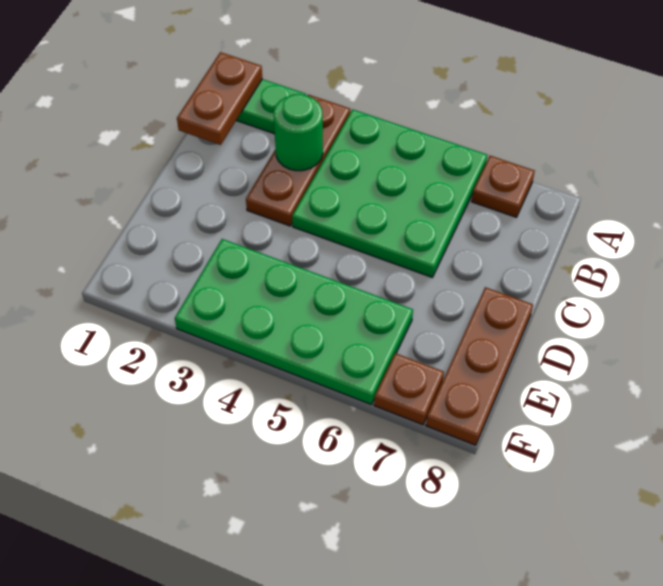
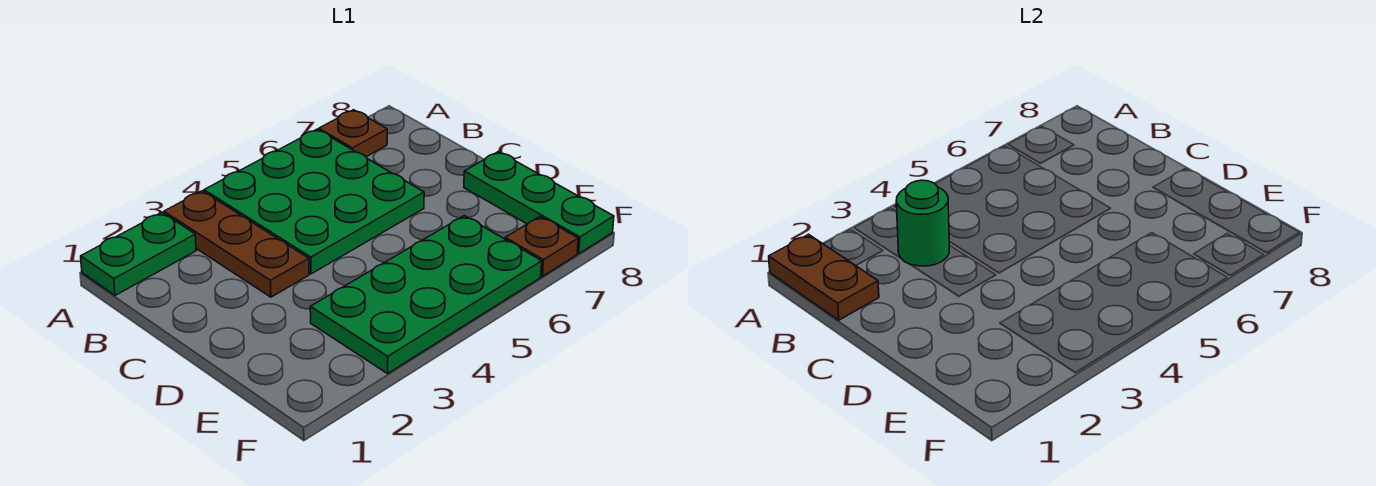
brown plate D8:F8 level 1 -> green plate D8:F8 level 1

